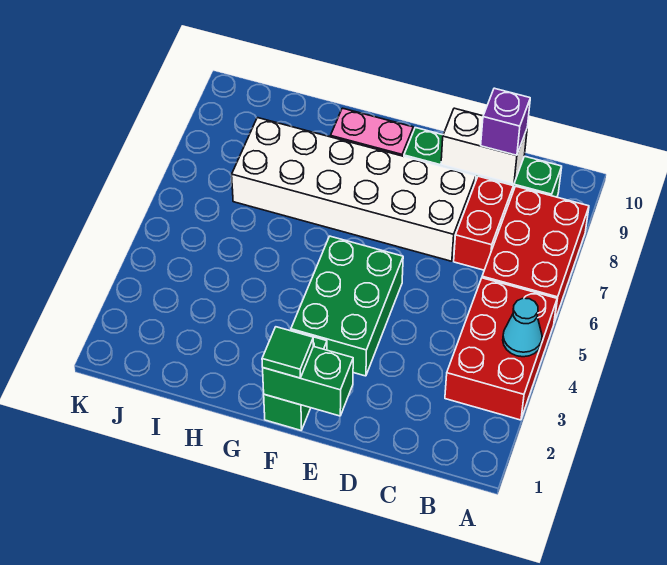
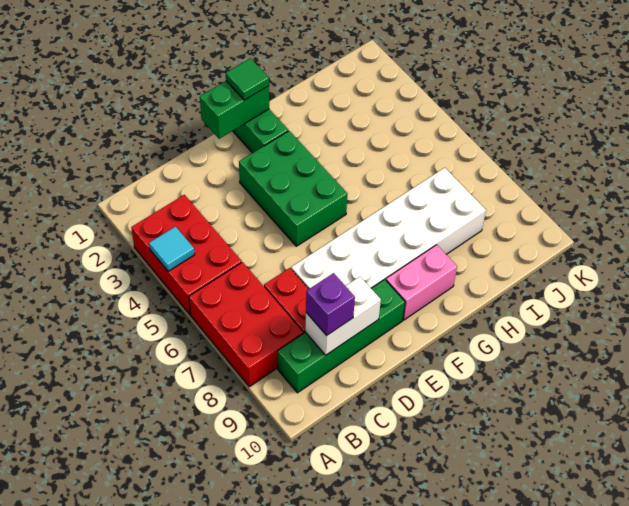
cyan cone A4 level 2 -> cyan tile A4 level 2

